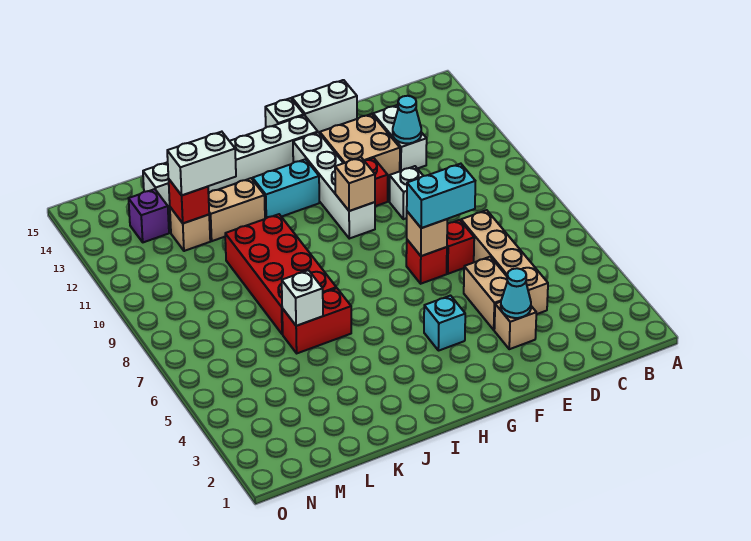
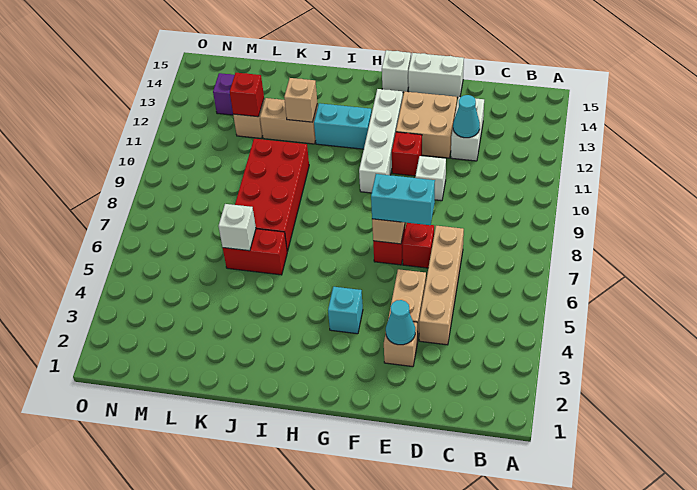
tan brick G10 level 2 -> tan brick J12 level 2
white brick G14:L14 level 1 -> none
white brick K12:L12 level 3 -> none

